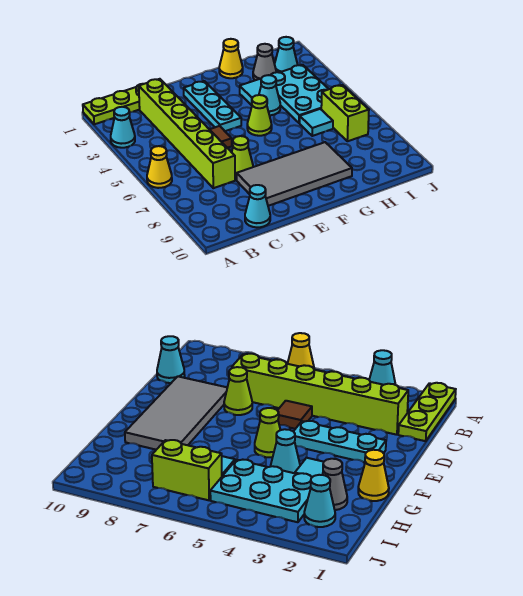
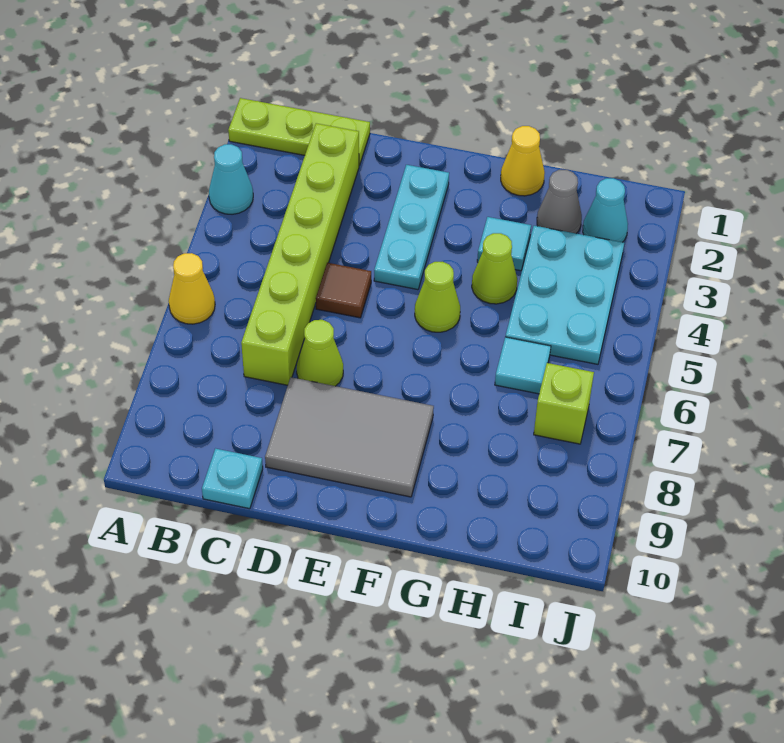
cyan cone C10 level 1 -> cyan plate C10 level 1
grey tile D8:G9 level 1 -> grey tile D8:F9 level 1
cyan cone G4 level 1 -> lime cone G4 level 1
lime brick I6:I7 level 1 -> lime brick I7 level 1

